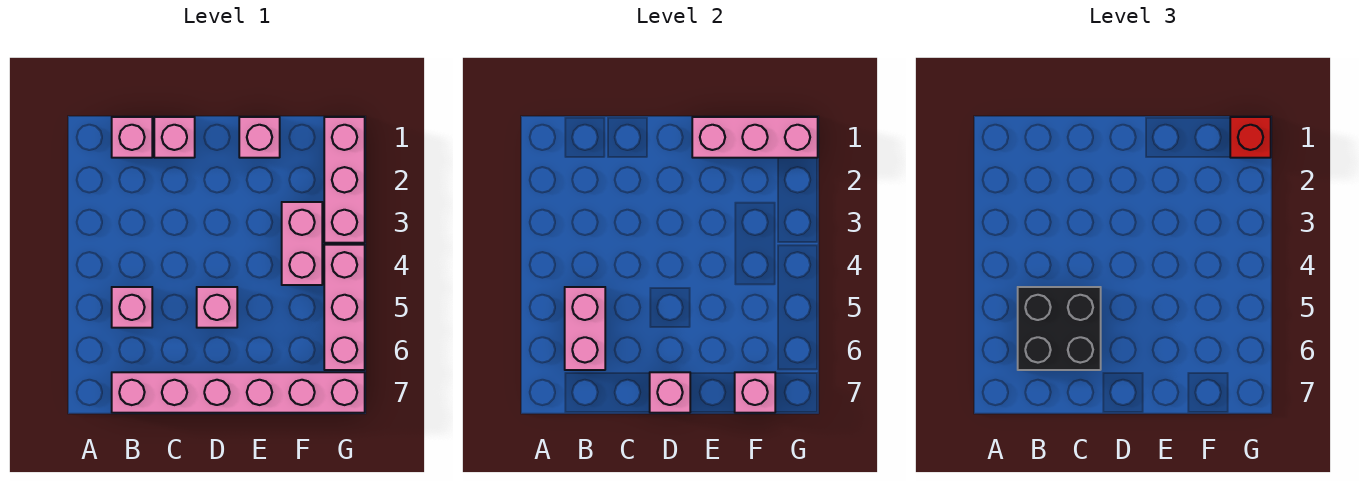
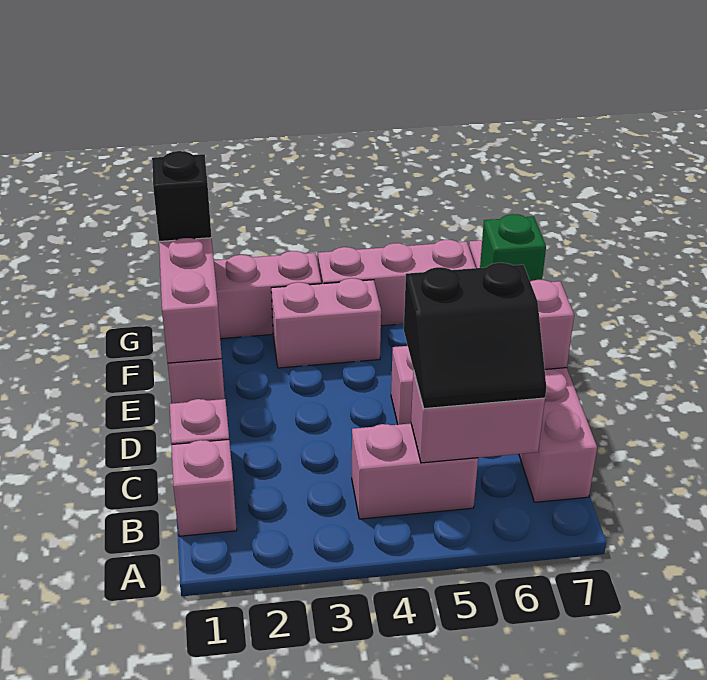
pink brick B5 level 1 -> pink brick B4:B5 level 1
black brick B5:C6 level 3 -> black slope B5:C6 level 3 top C
pink brick F7 level 2 -> green brick F7 level 2
red brick G1 level 3 -> black brick G1 level 3

